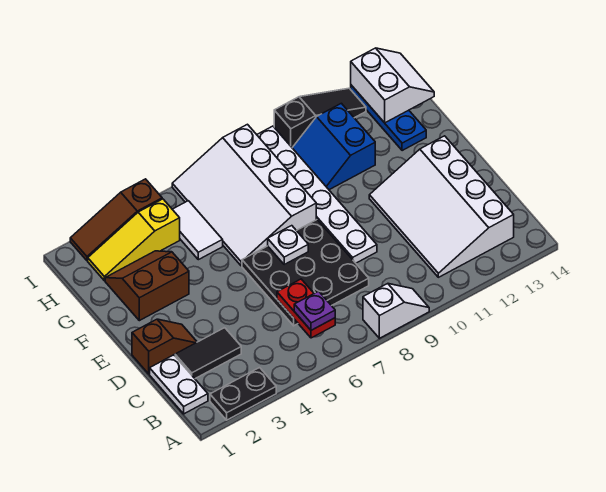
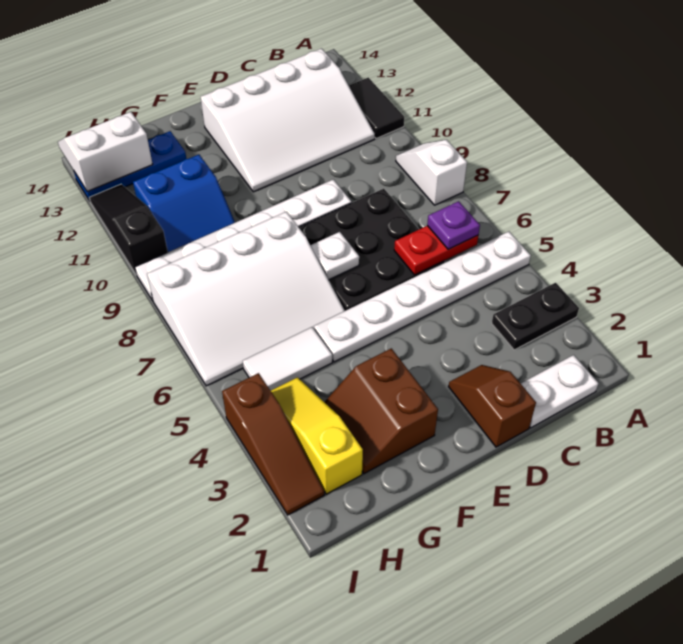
black plate A2:A3 level 1 -> black plate A3:B3 level 1
none -> white plate A5:F5 level 1
black tile C2:C3 level 1 -> black tile A11:A12 level 1
yellow slope H2:H4 level 1 top 4 -> yellow slope H2:H4 level 1 top 2

